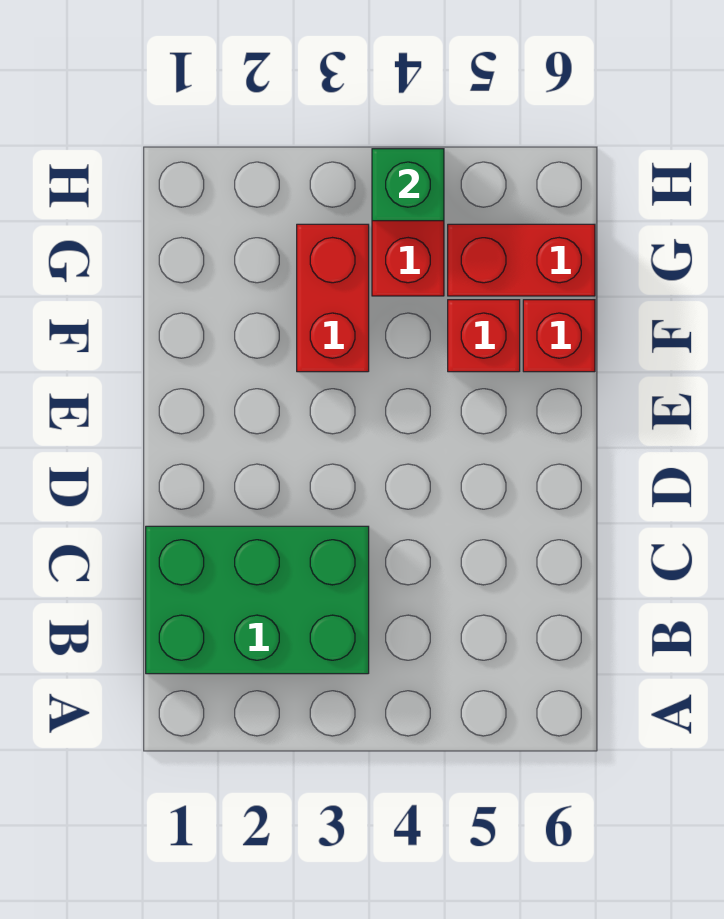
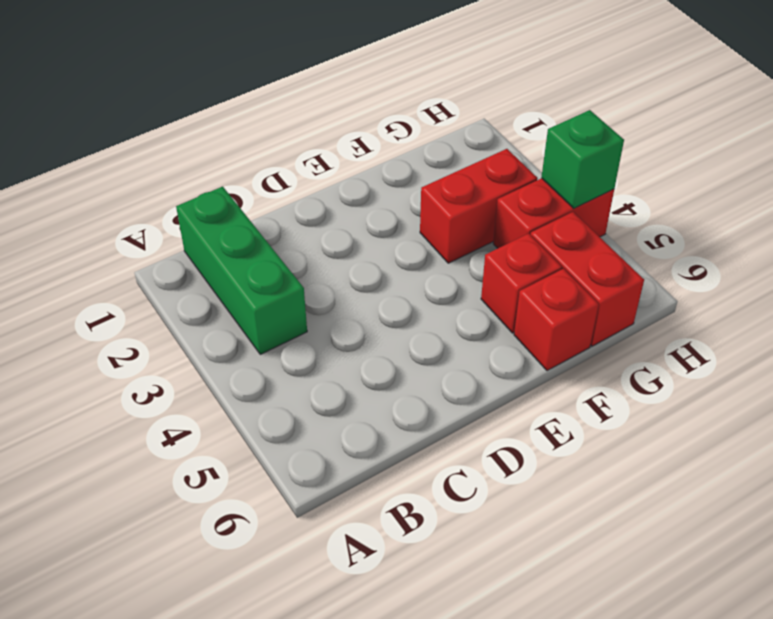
green brick B1:C3 level 1 -> green brick B1:B3 level 1

